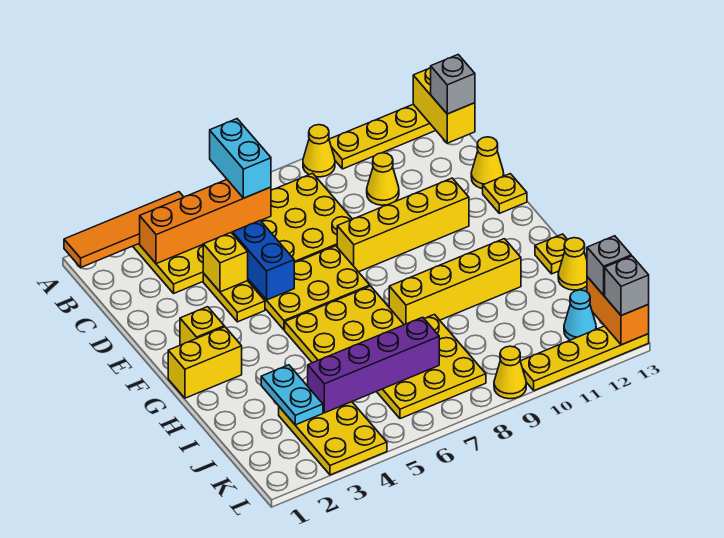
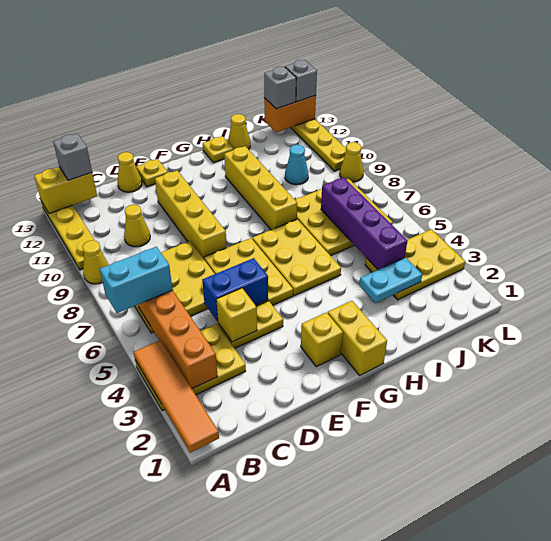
cyan cone K12 level 1 -> cyan cone J10 level 1

